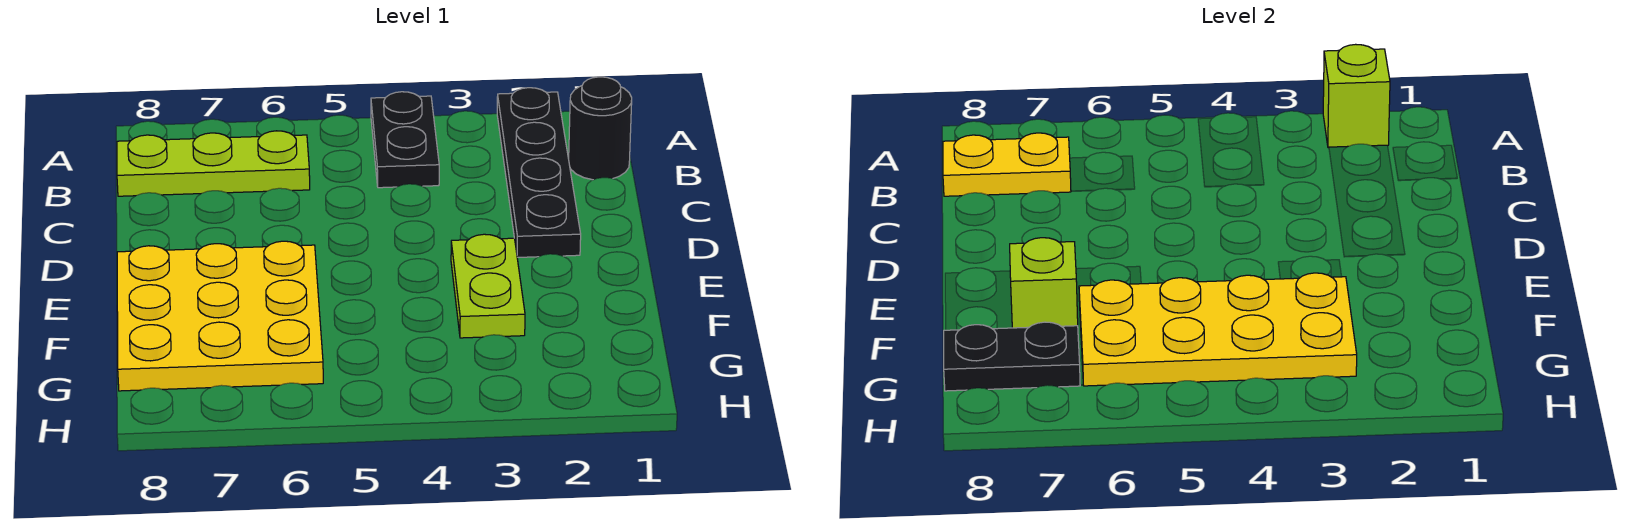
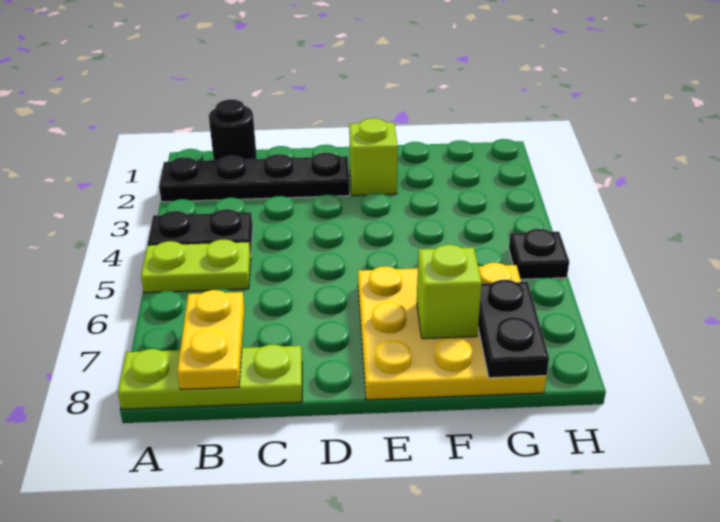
lime brick A2 level 2 -> lime brick E2 level 1
lime plate B6:B8 level 1 -> lime plate A8:C8 level 1
lime plate E3:F3 level 1 -> lime plate A5:B5 level 1
yellow plate F3:G6 level 2 -> none
none -> black plate H5 level 1

